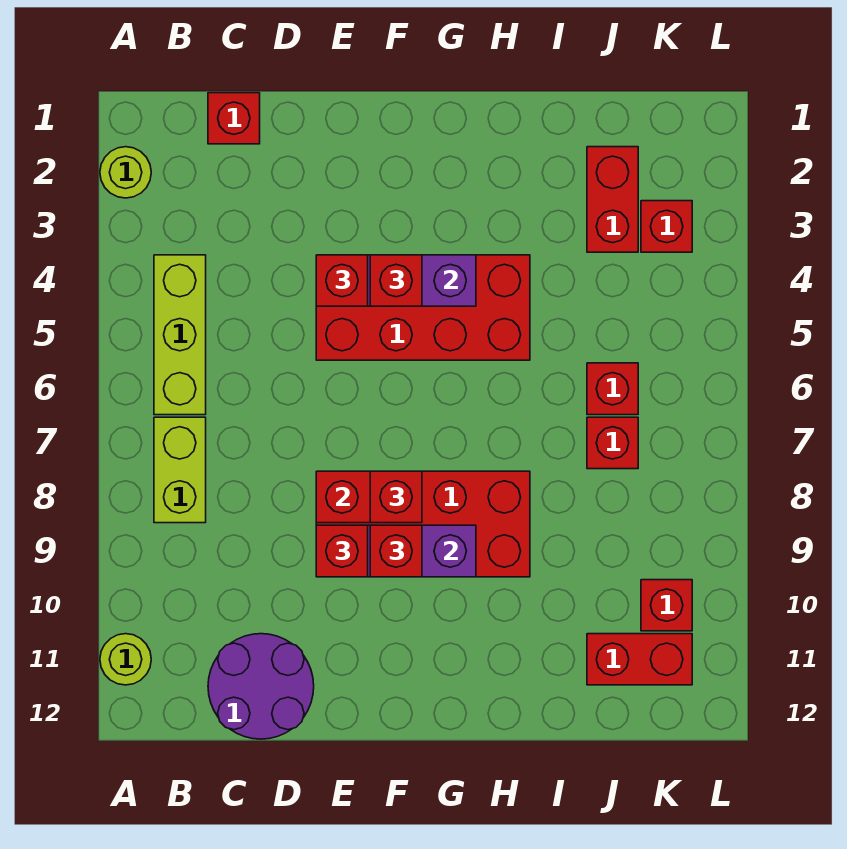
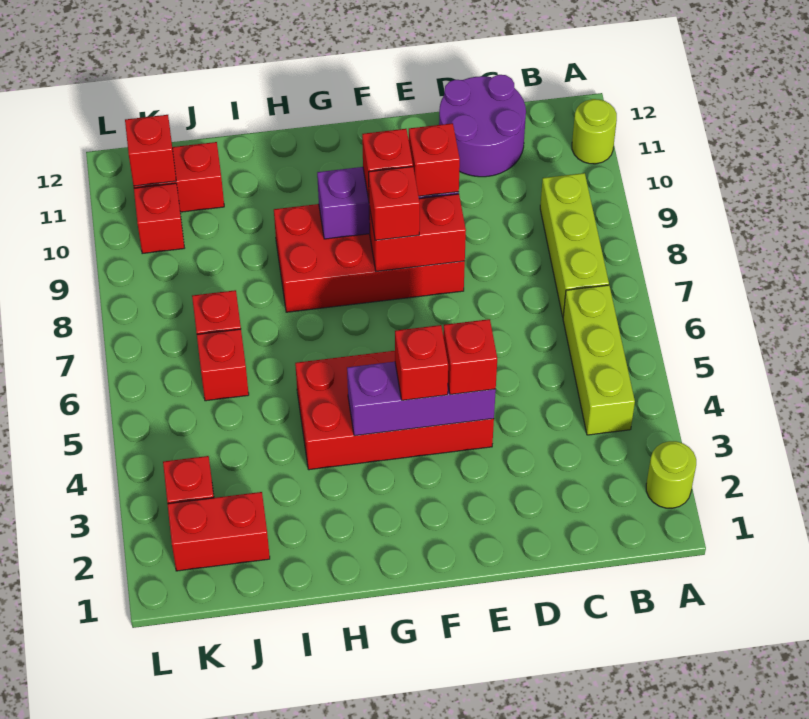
lime brick B7:B8 level 1 -> lime brick B7:B9 level 1
red brick C1 level 1 -> red brick K11 level 2
red brick J2:J3 level 1 -> red brick J2:K2 level 1

